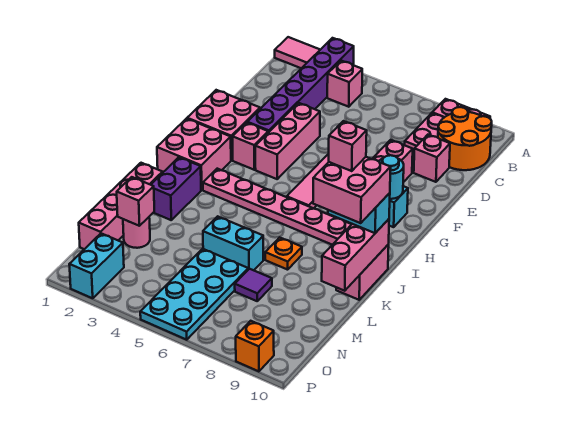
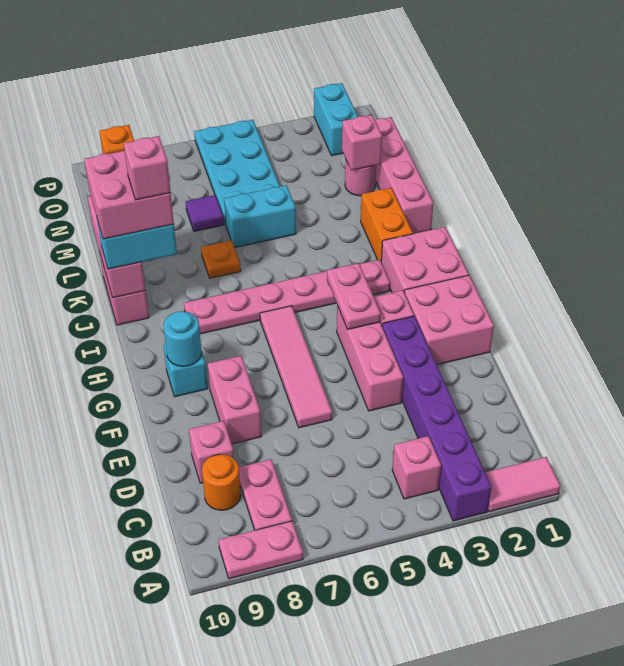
orange round brick B9:C10 level 1 -> orange round brick C9 level 1
none -> pink plate G4:H4 level 2
purple brick J2:K2 level 1 -> orange brick J2:K2 level 1

